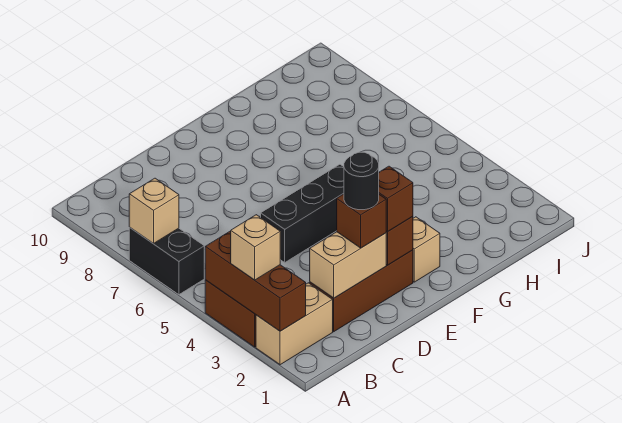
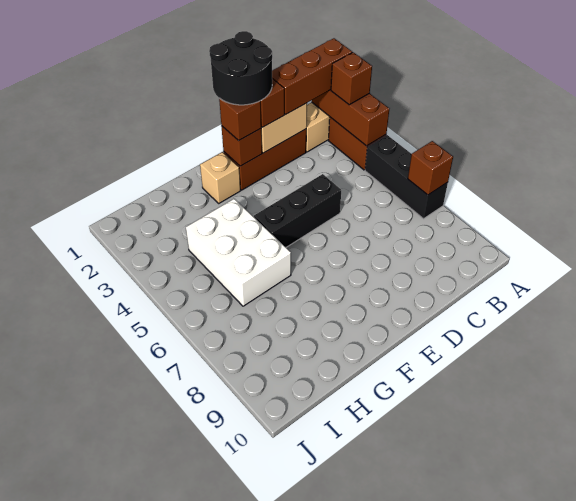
none -> brown brick A2:C2 level 3
tan brick A3 level 3 -> brown brick A3 level 3
black brick A6:A7 level 1 -> black brick A5:A7 level 1
tan brick A7 level 2 -> brown brick A7 level 2
black round brick D2 level 4 -> black round brick D1:E2 level 4
none -> white brick G4:H6 level 1

